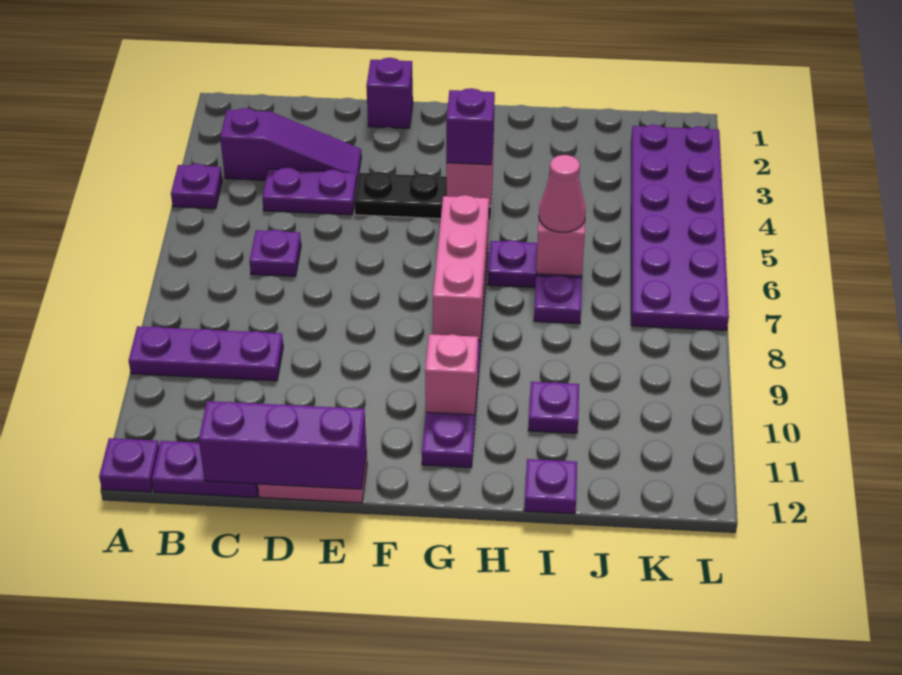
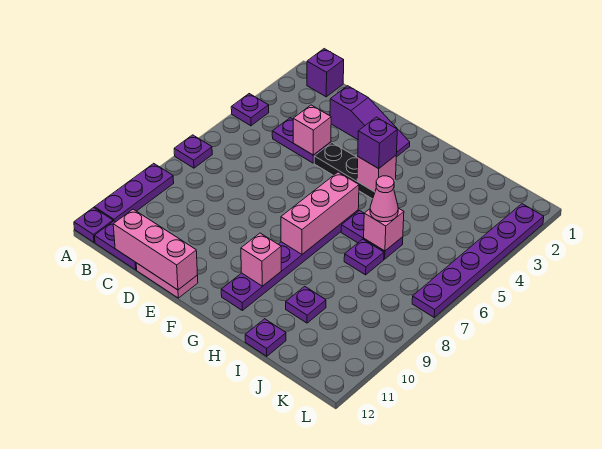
purple plate A9:C9 level 1 -> purple plate A9:A11 level 1
purple slope B3:D3 level 1 top B -> purple slope D2:F2 level 1 top D
purple plate C6 level 1 -> purple plate A7 level 1
purple brick C12:E12 level 2 -> pink brick C12:E12 level 2
none -> pink brick D4 level 2
purple brick E1 level 1 -> purple brick B1 level 1
purple plate K2:L7 level 1 -> purple plate L2:L7 level 1

